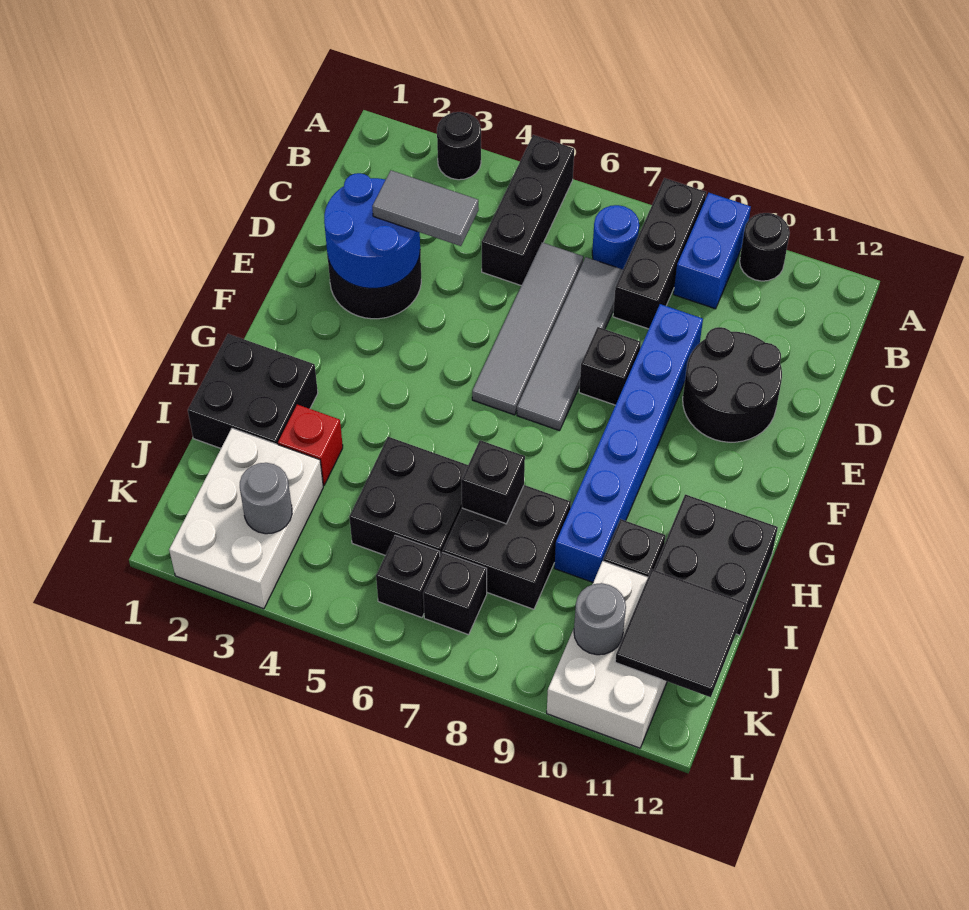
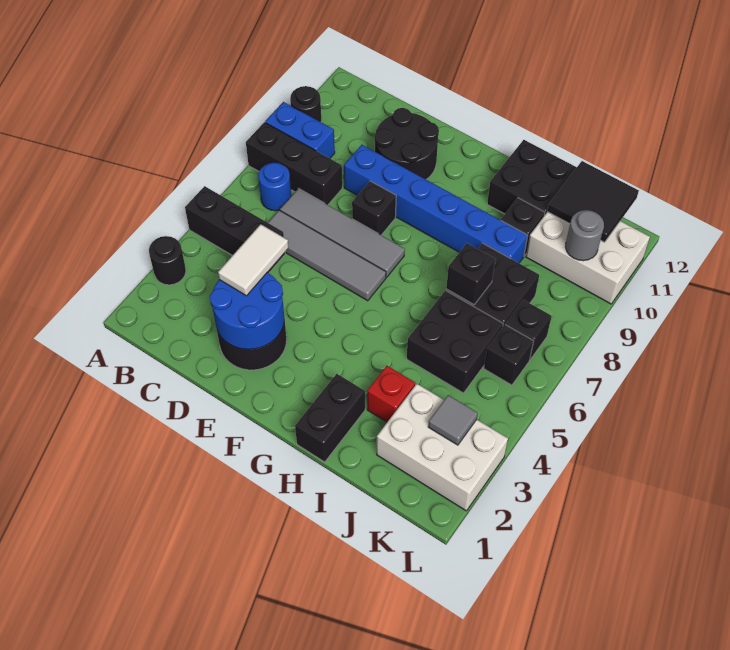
grey tile D3:D4 level 3 -> white tile D3:D4 level 3
black brick H1:I2 level 1 -> black brick H1:H2 level 1
grey round brick K3 level 2 -> grey tile K3 level 2

